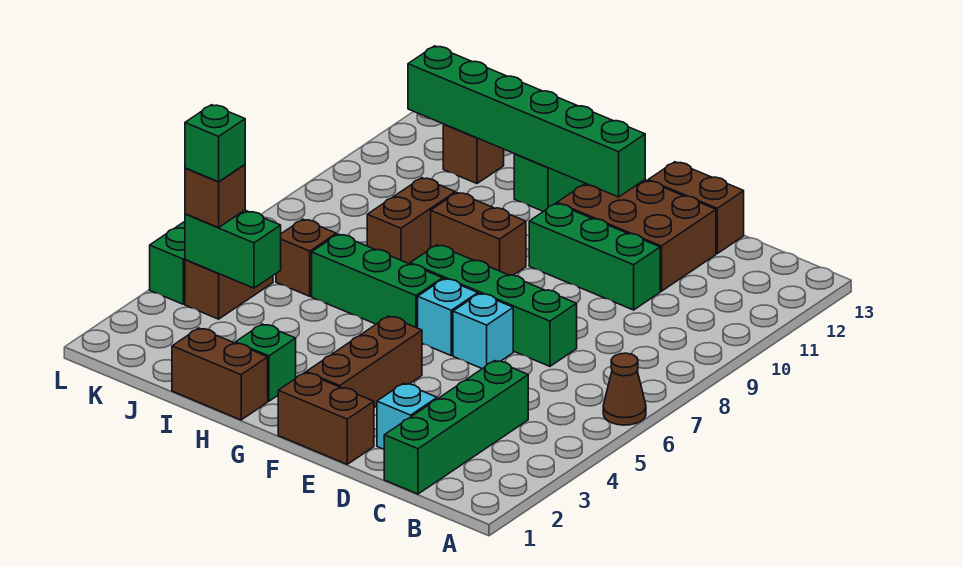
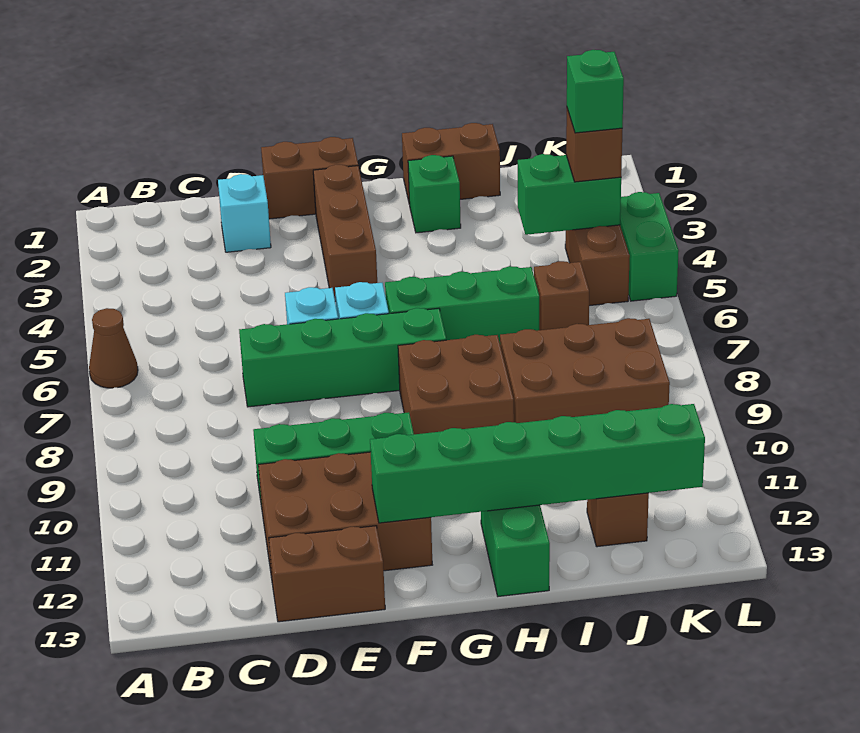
green brick C1:C4 level 1 -> none
brown brick G9:H9 level 1 -> brown brick G8:H9 level 1
brown brick I8:I9 level 1 -> brown brick I8:K9 level 1

